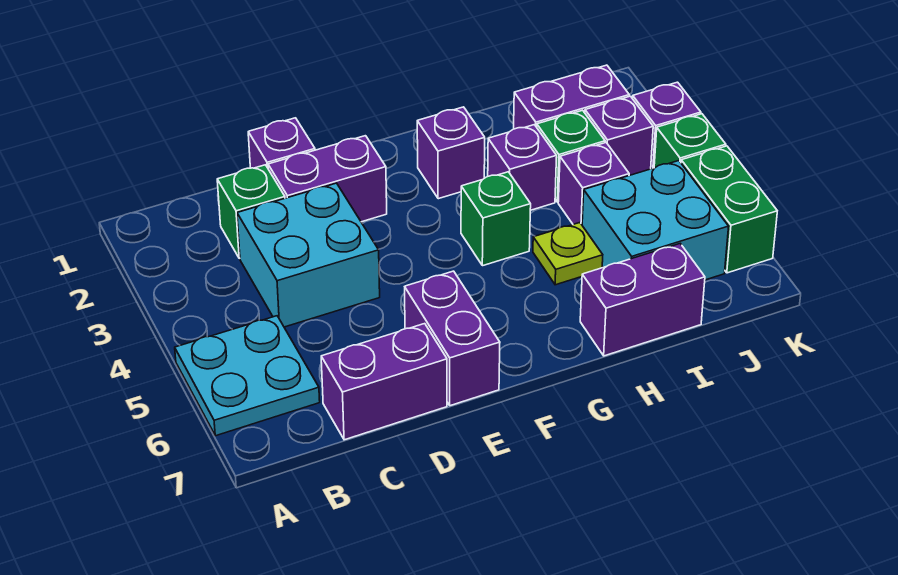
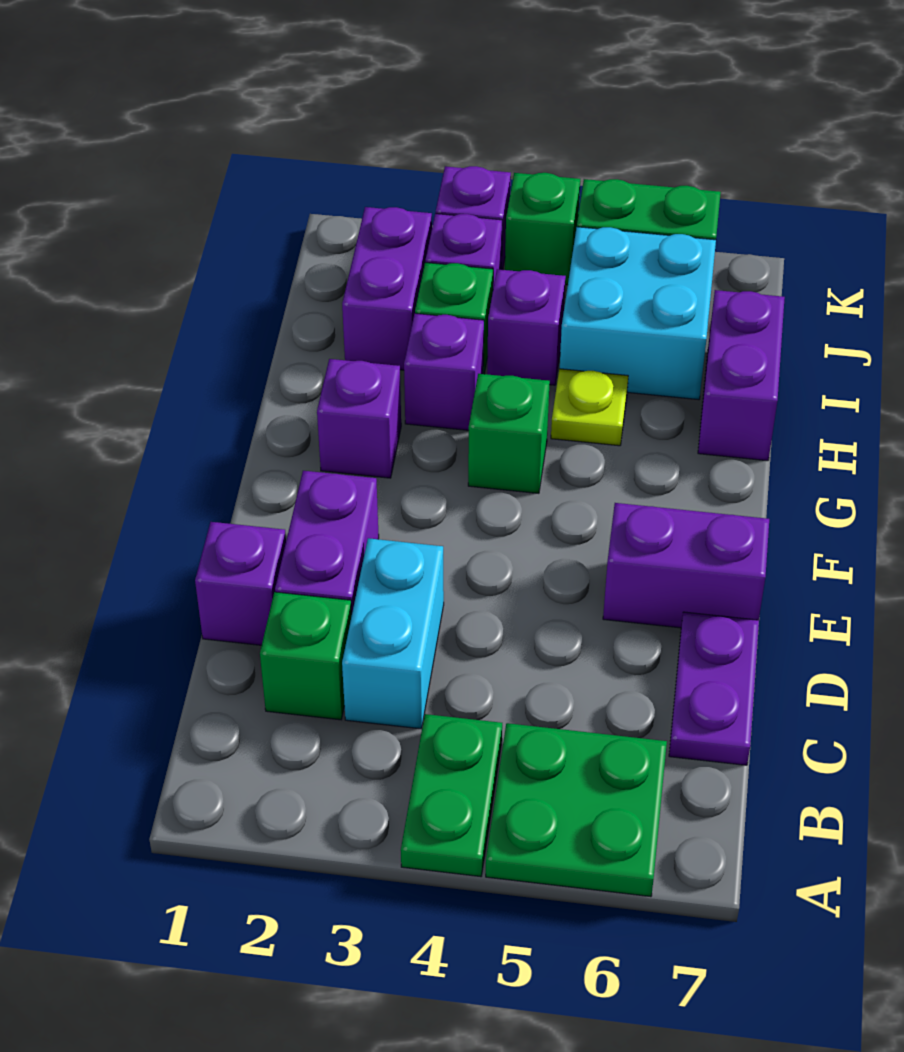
none -> green plate A4:B4 level 1
cyan plate A5:B6 level 1 -> green plate A5:B6 level 1
cyan brick C3:D4 level 1 -> cyan brick C3:D3 level 1
purple brick C7:D7 level 1 -> purple plate C7:D7 level 1

